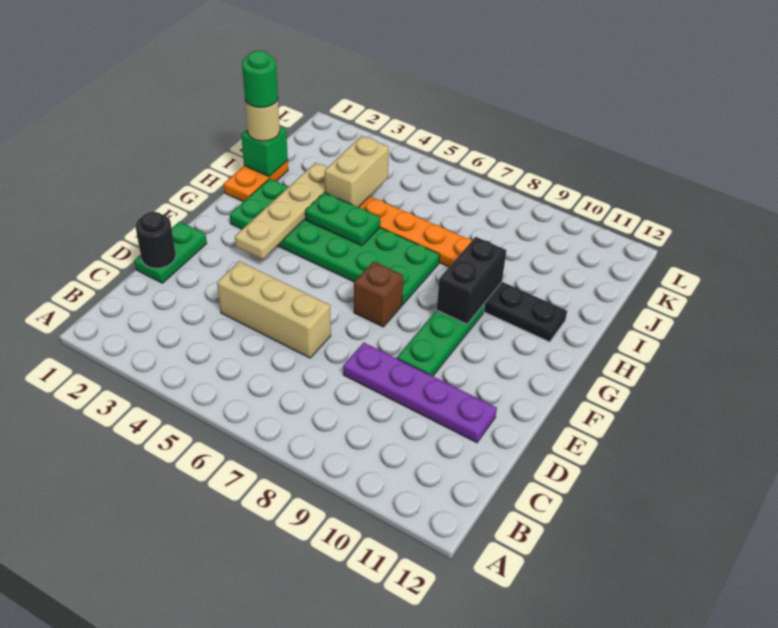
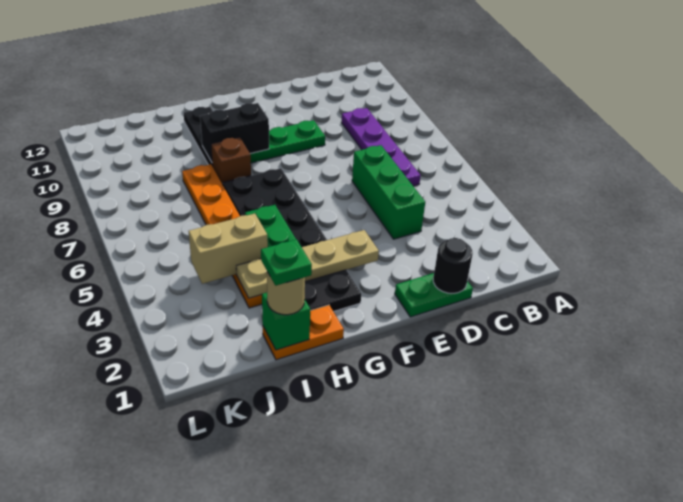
tan brick D4:D6 level 1 -> green brick D4:D6 level 1
purple plate D8:D11 level 1 -> purple plate C6:C9 level 1
brown brick F7 level 1 -> brown brick H8 level 1
green plate G2:H7 level 1 -> black plate G2:H7 level 1
green round brick I1 level 4 -> green plate I1 level 4

